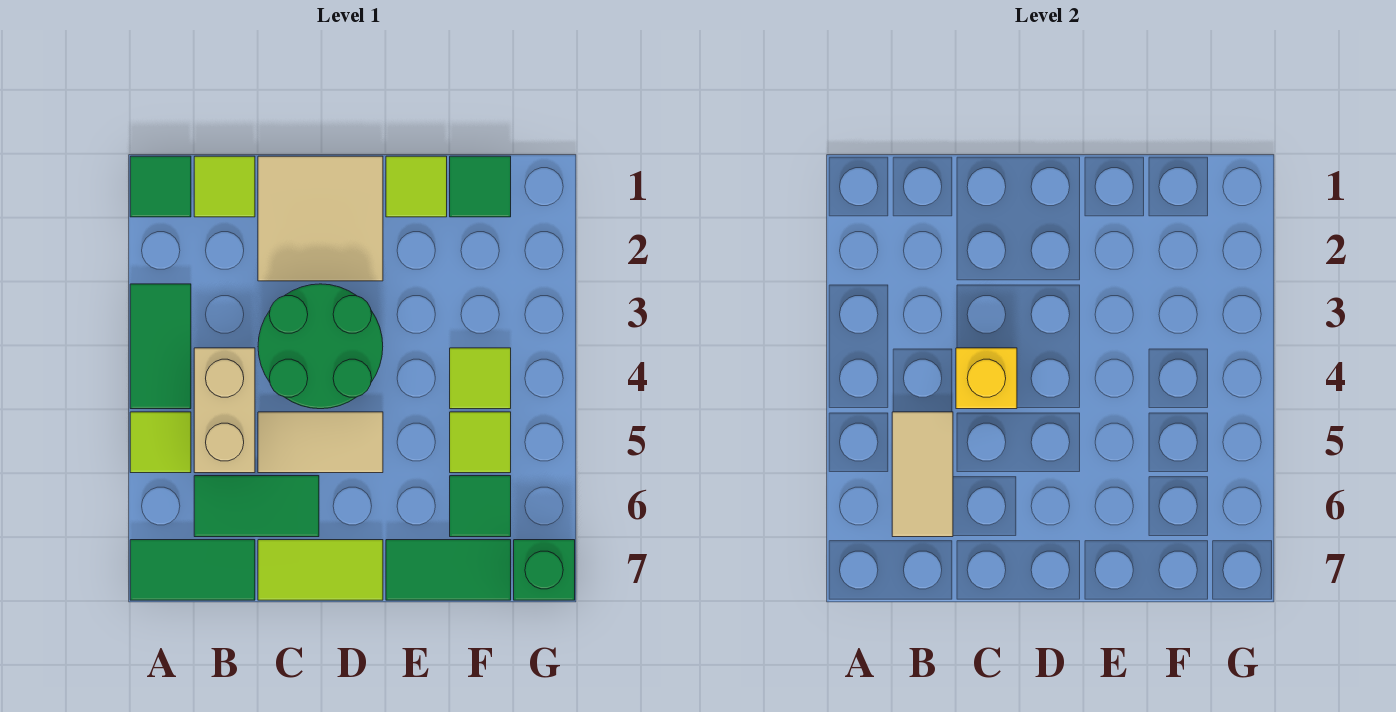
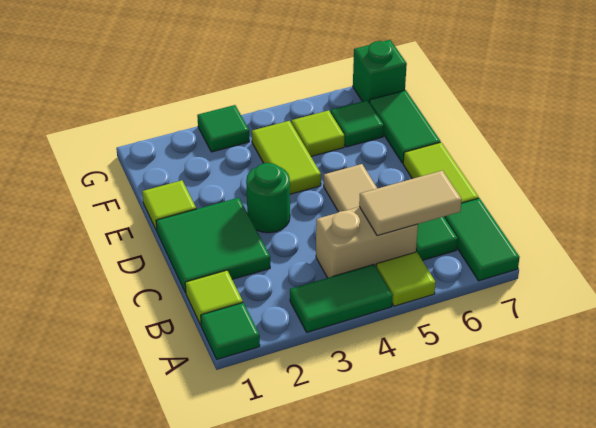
tan tile C1:D2 level 1 -> green tile C1:D2 level 1
green round brick C3:D4 level 1 -> green round brick D3 level 1
yellow brick C4 level 2 -> none
green tile F1 level 1 -> green tile G3 level 1
lime tile F4 level 1 -> lime tile E4:F4 level 1

